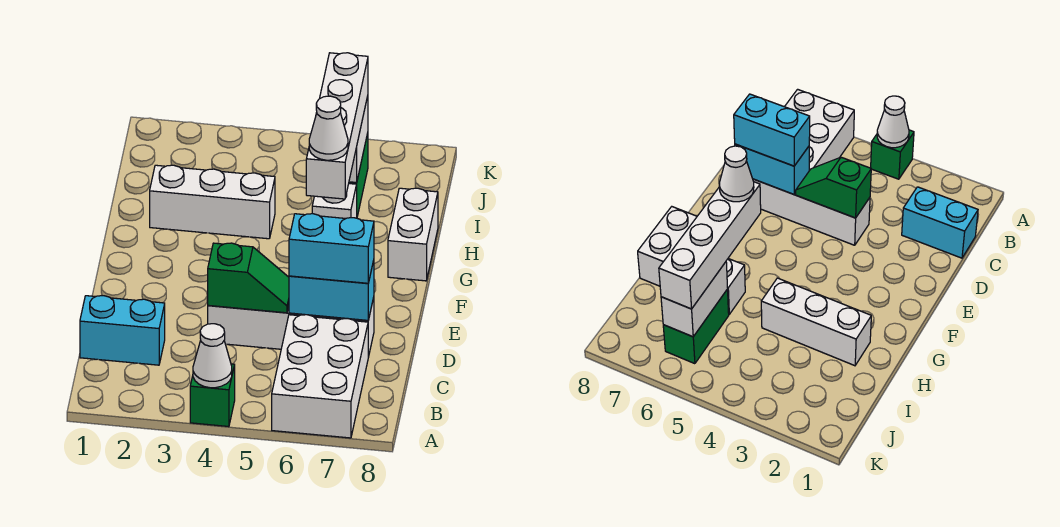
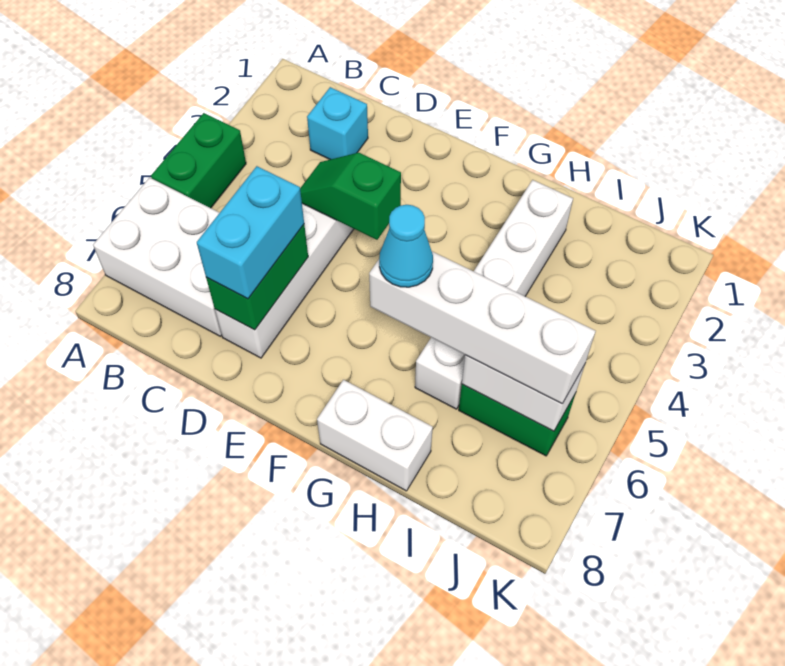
green brick A4 level 1 -> green brick A4:A5 level 1
white cone A4 level 2 -> none
cyan brick C1:C2 level 1 -> cyan brick C2 level 1
green slope D4:D5 level 2 top 4 -> green slope D4:E4 level 2 top E
cyan brick D6:D7 level 2 -> green brick D6:D7 level 2
white cone G6 level 4 -> cyan cone G6 level 4

